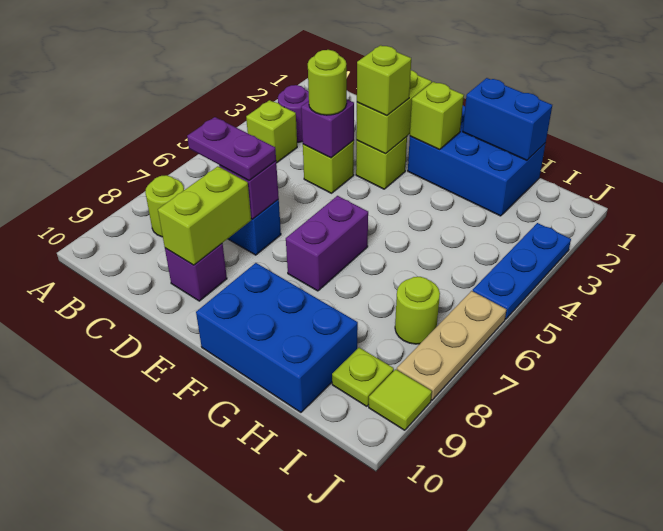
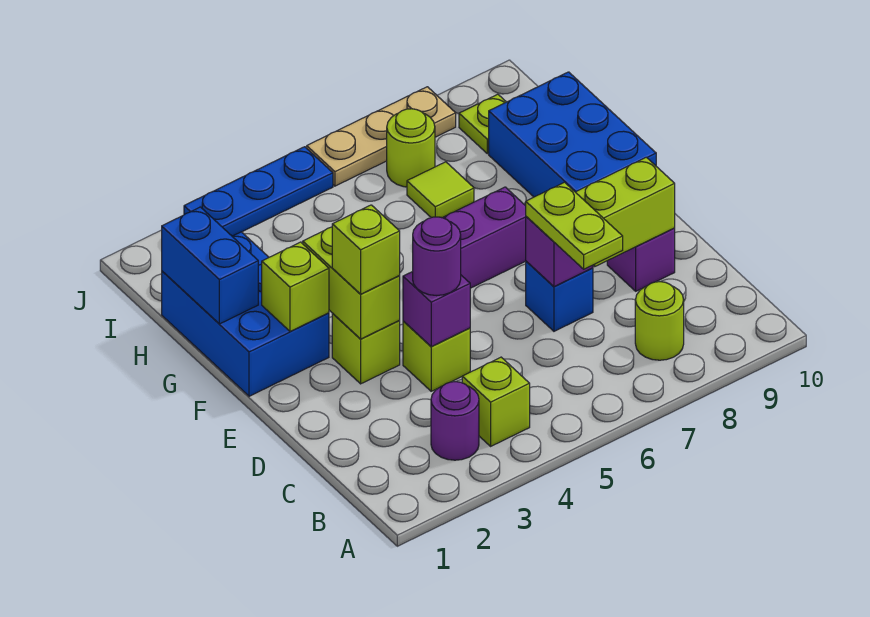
purple plate C7:D7 level 3 -> lime plate C7:D7 level 3
lime round brick D4 level 3 -> purple round brick D4 level 3
lime brick E2:E3 level 2 -> lime brick E3:F3 level 2
lime tile J9 level 1 -> lime tile H7 level 1

